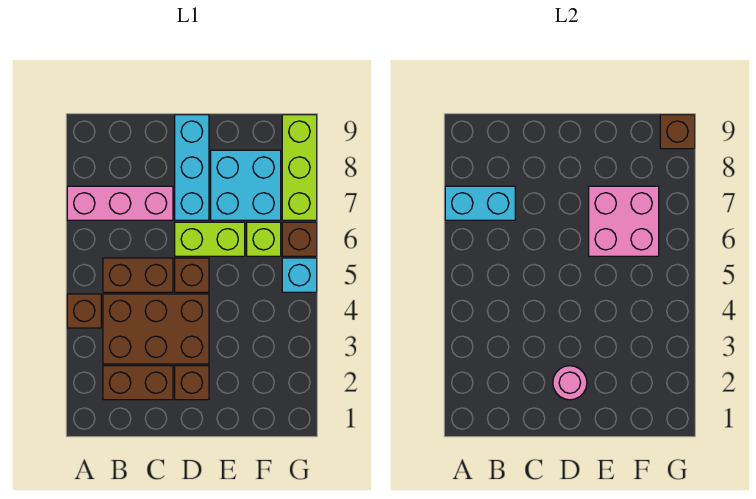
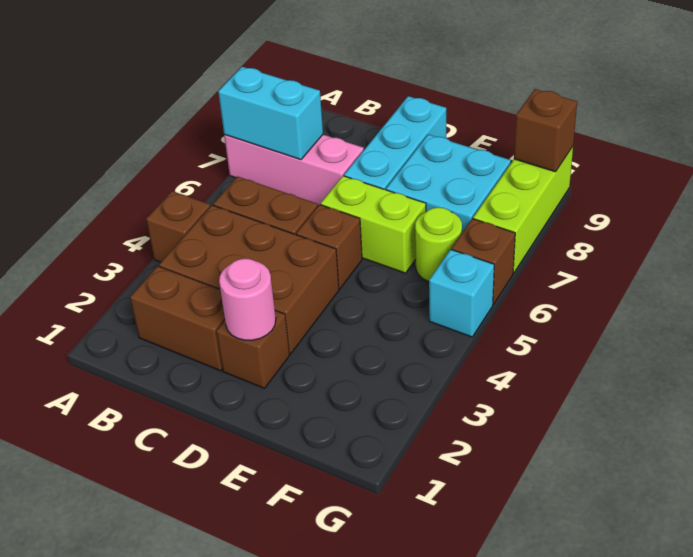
pink brick E6:F7 level 2 -> none
lime brick F6 level 1 -> lime round brick F6 level 1

